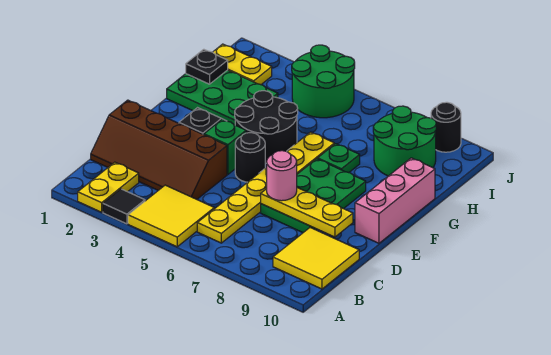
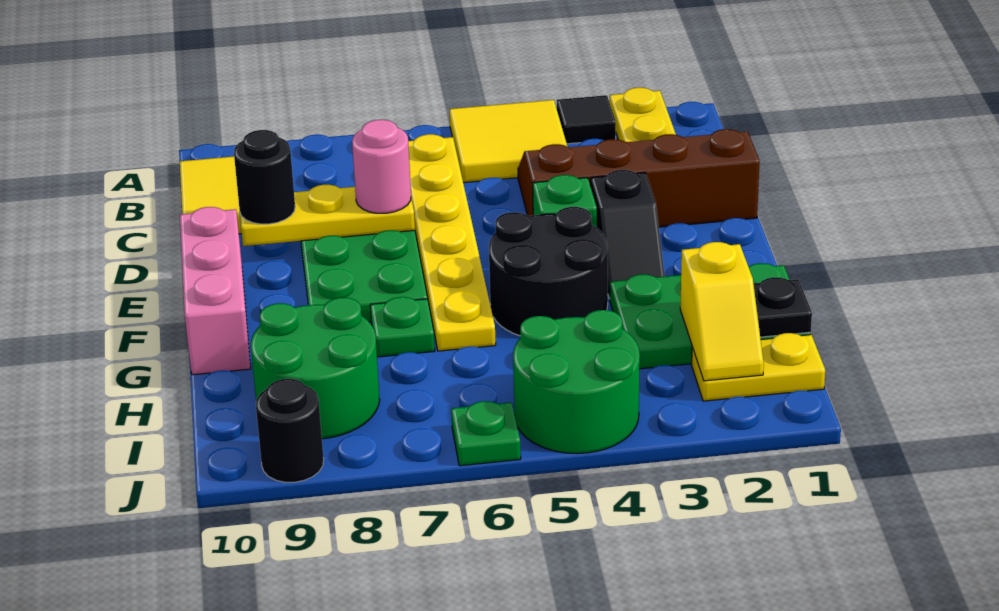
black round brick E5 level 1 -> black round brick D9 level 3
none -> yellow slope H2:I2 level 2 top H
none -> green plate J6 level 1

